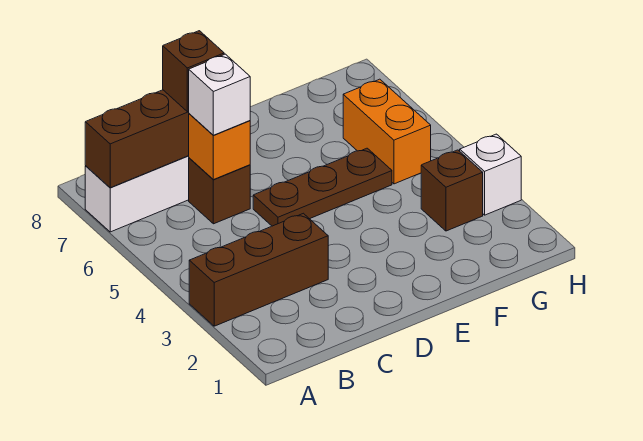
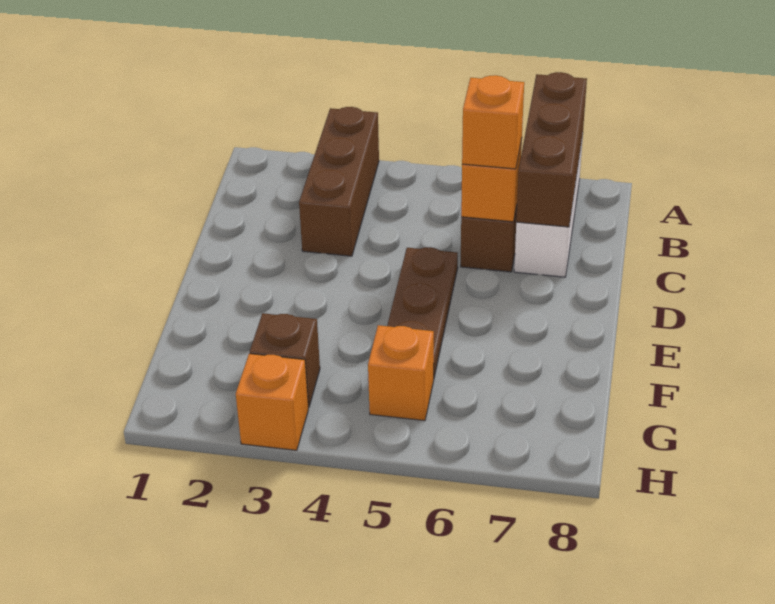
white brick C6 level 3 -> orange brick C6 level 3
brown brick C7 level 3 -> none
orange brick G5:G6 level 1 -> orange brick G5 level 1
white brick H3 level 1 -> orange brick H3 level 1

